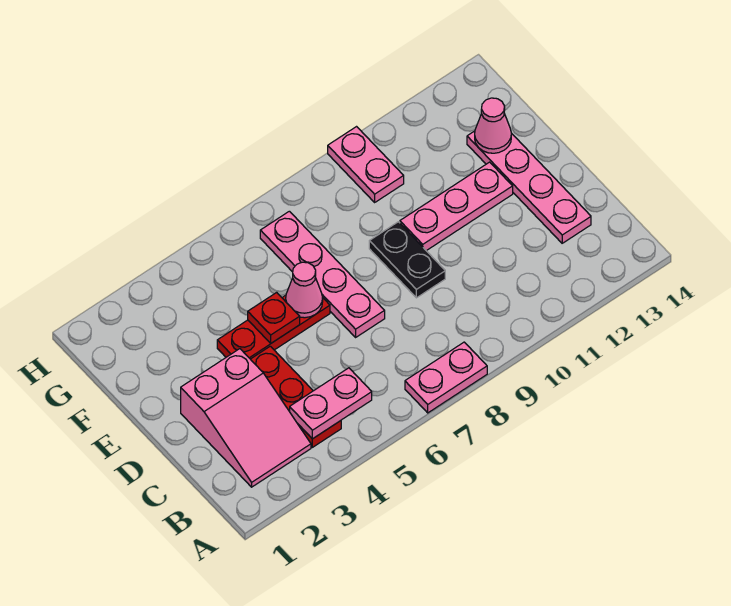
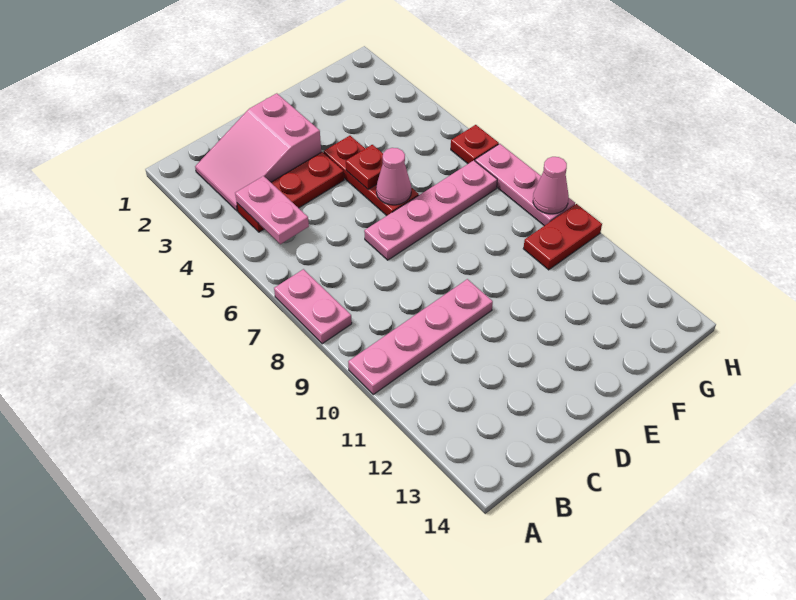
pink plate C13:F13 level 1 -> pink plate A10:D10 level 1
black plate D9:E9 level 1 -> none
pink plate E10:E12 level 1 -> pink plate H7:H9 level 1
pink cone F13 level 2 -> pink cone H9 level 2
pink plate G10:H10 level 1 -> red plate G10:H10 level 1
none -> red plate H6 level 1

